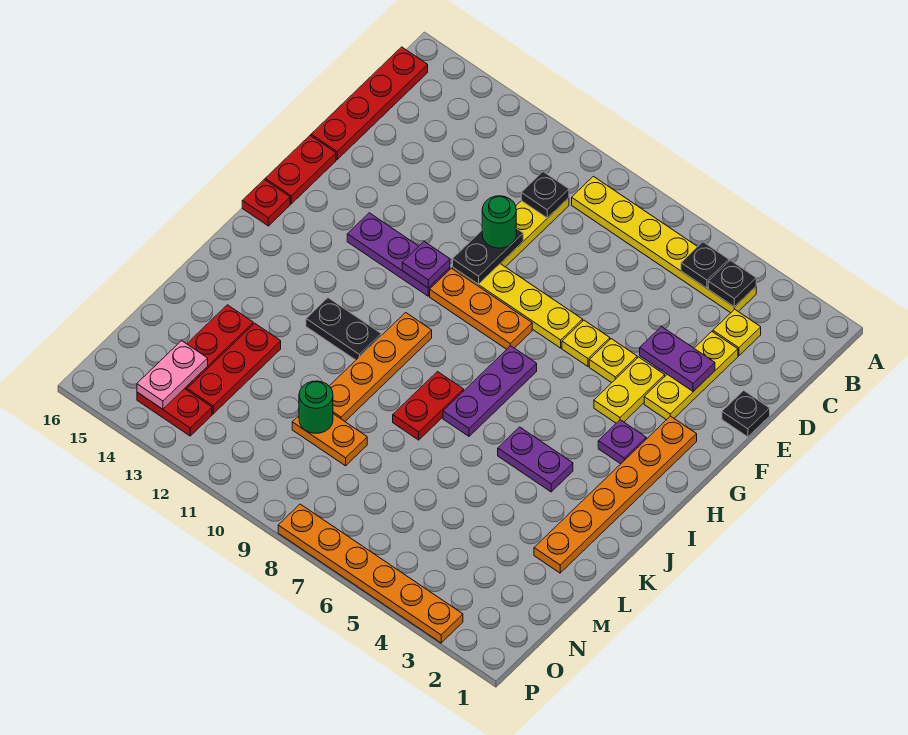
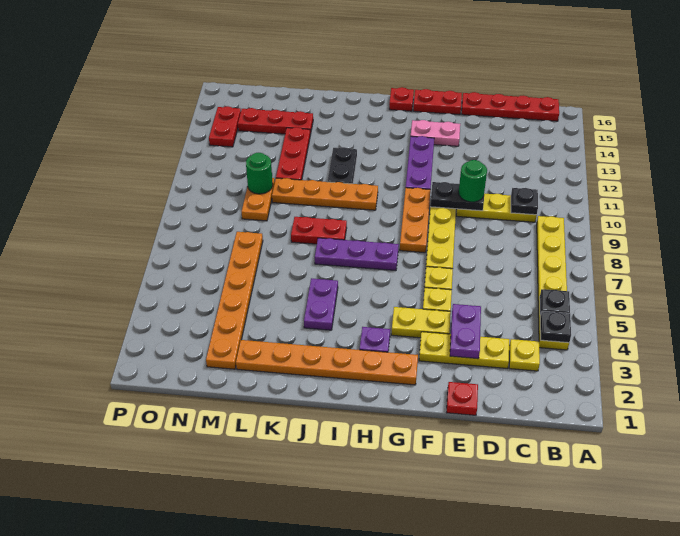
black plate E1 level 1 -> red plate E1 level 1
purple plate G11 level 2 -> none
red plate L13:N13 level 1 -> red plate L11:L13 level 1
pink plate N14:O14 level 2 -> pink plate F14:G14 level 1
orange plate P3:P8 level 1 -> orange plate M2:M7 level 1

